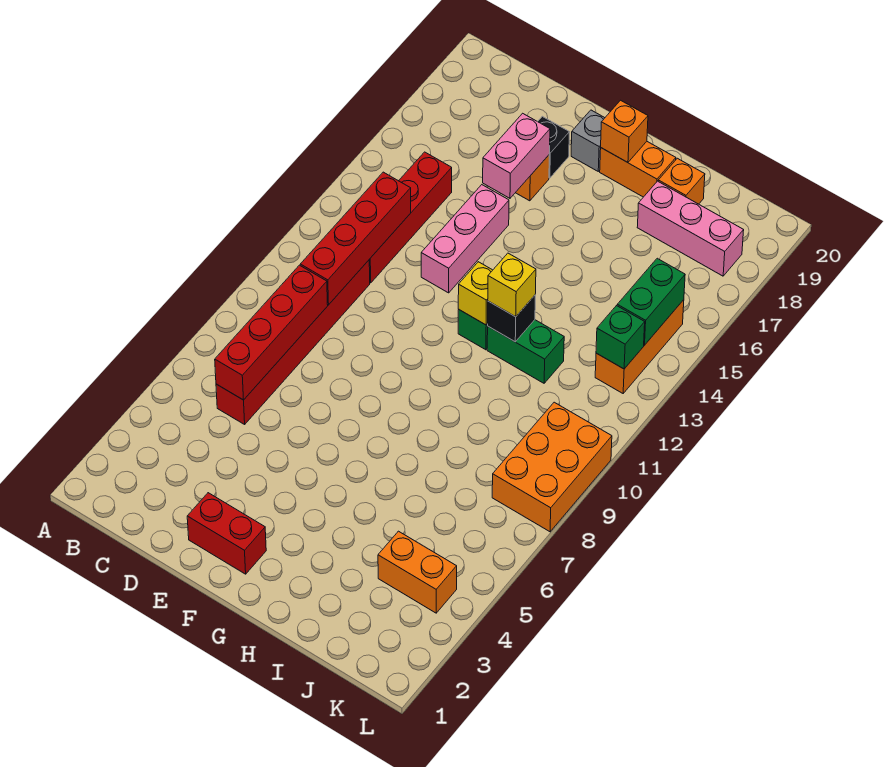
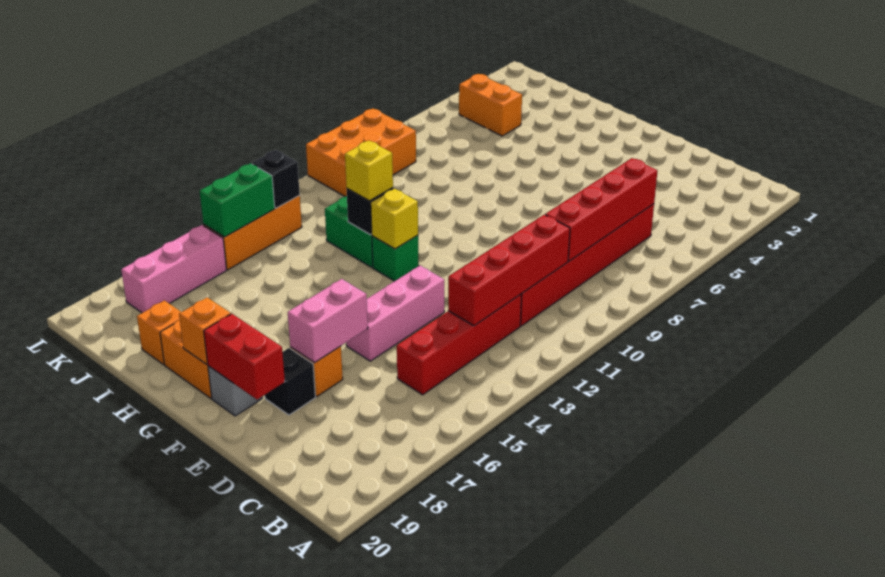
red brick E2:F2 level 1 -> red brick E19:F19 level 2
pink brick I18:K18 level 1 -> pink brick K16:K18 level 1
green brick K13 level 2 -> black brick K13 level 2

